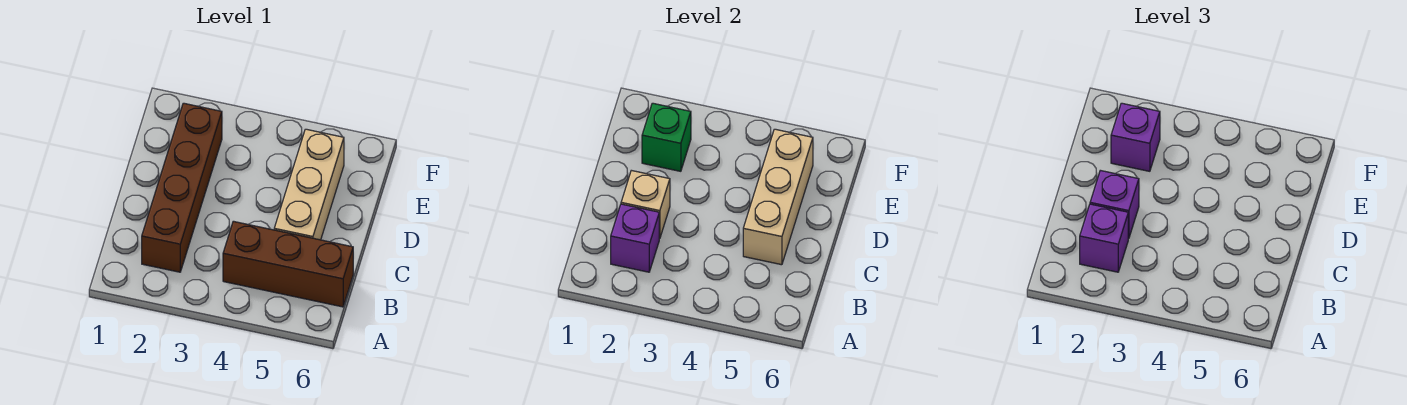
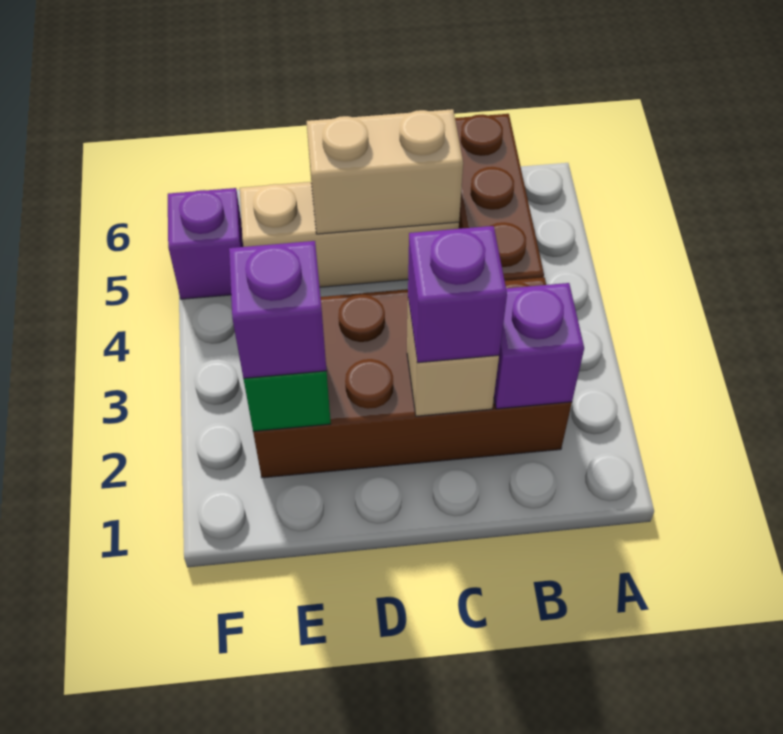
brown brick B2:E2 level 1 -> brown brick B2:E3 level 1
purple brick B2 level 3 -> purple brick F5 level 1
tan brick C5:E5 level 2 -> tan brick C5:D5 level 2

